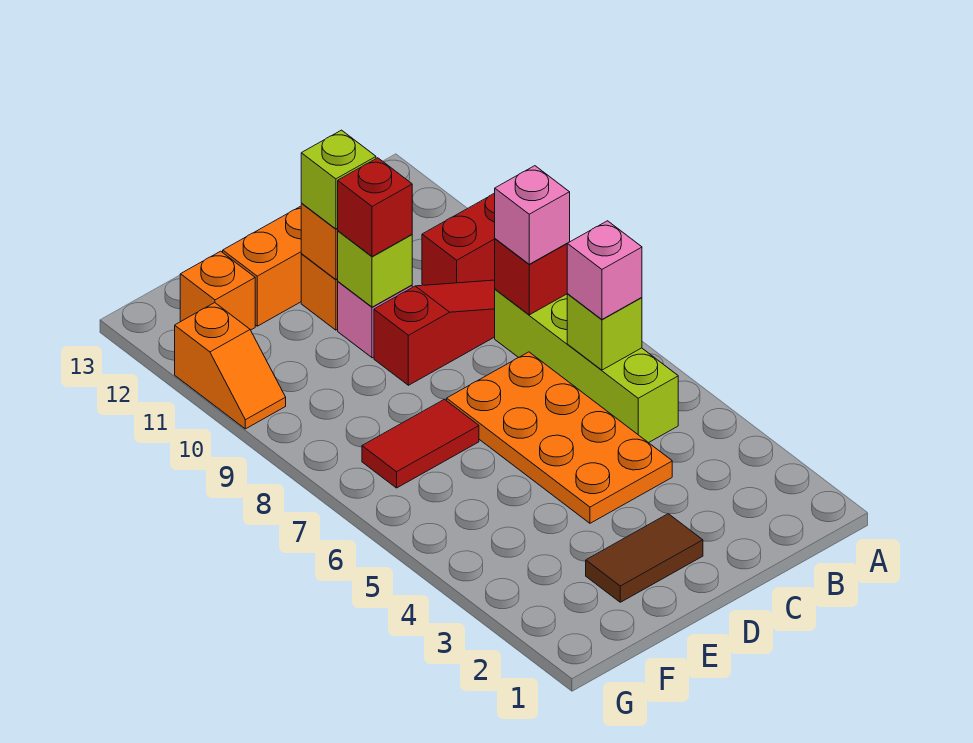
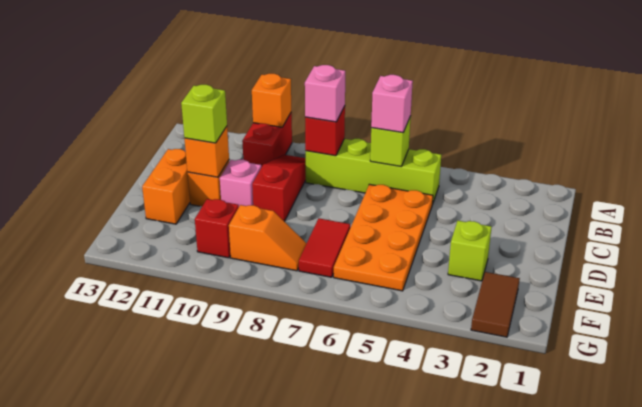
orange plate C4:D7 level 1 -> orange plate C5:F6 level 1
brown tile D2:E2 level 1 -> brown tile F2:G2 level 1
lime brick D10 level 2 -> lime brick E3 level 1
red brick D10 level 3 -> red brick F10 level 1
orange brick F12 level 1 -> orange brick A10 level 2
orange slope G10:G11 level 1 top 11 -> orange slope F8:F9 level 1 top 9

